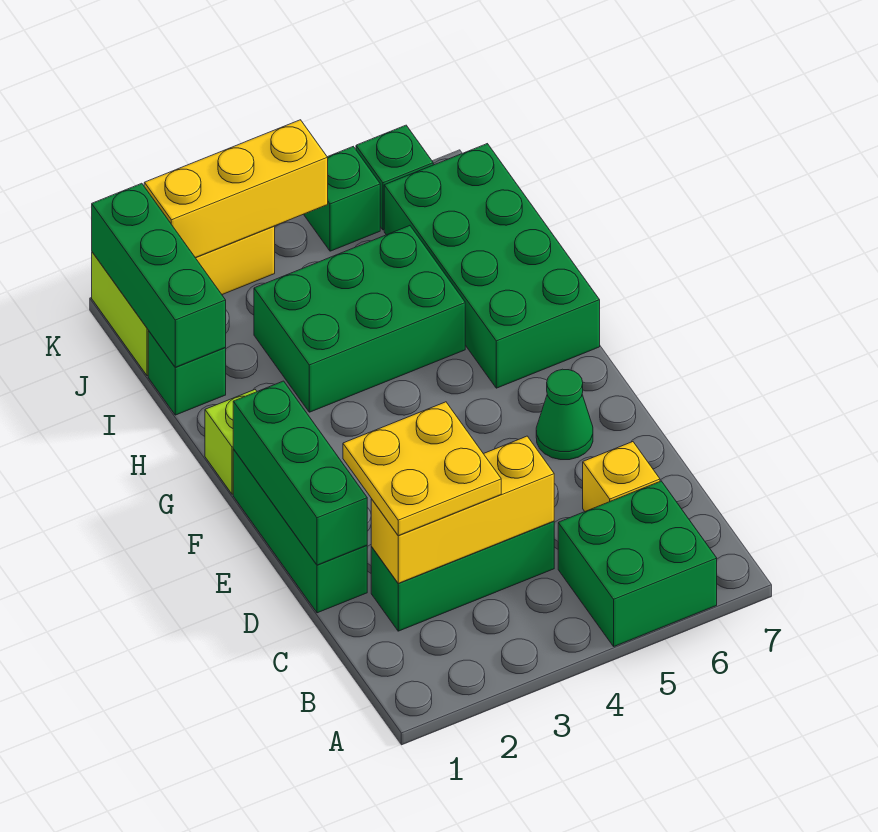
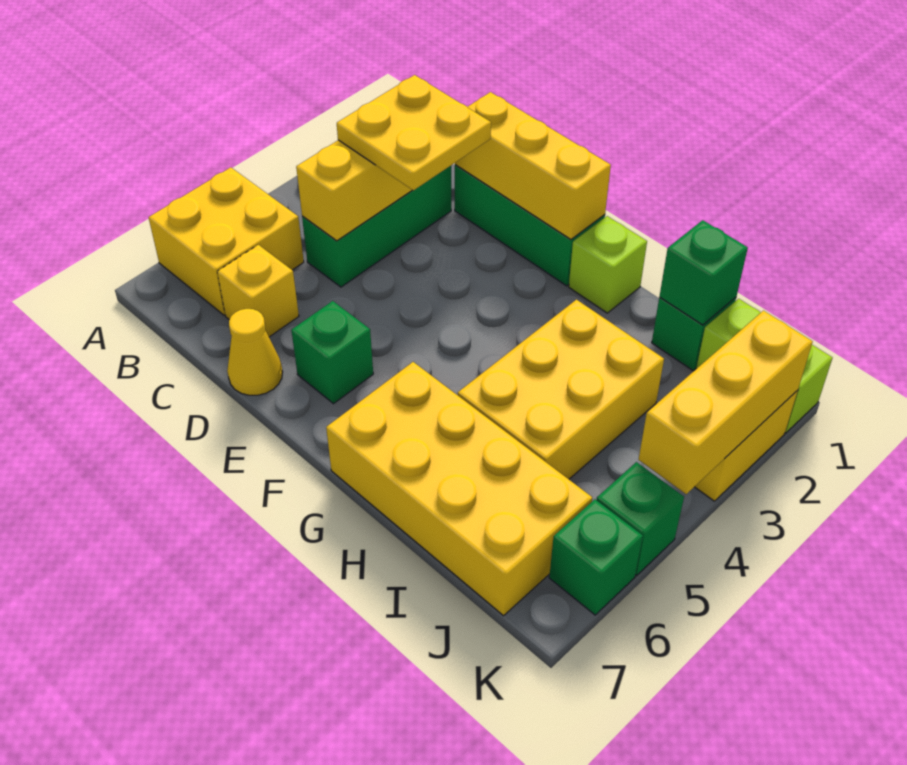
green brick A5:B6 level 1 -> yellow brick A5:B6 level 1
green brick D1:F1 level 2 -> yellow brick D1:F1 level 2
none -> yellow cone D7 level 1
green cone E6 level 1 -> green brick E6 level 1
green brick G6:J7 level 1 -> yellow brick G6:J7 level 1
green brick H3:I5 level 1 -> yellow brick H3:I5 level 1
green brick I1:K1 level 2 -> green brick I1 level 2

